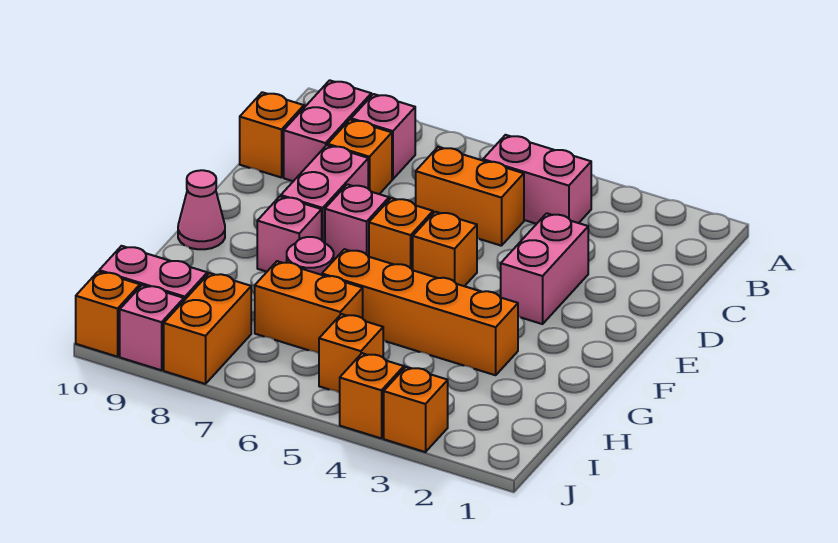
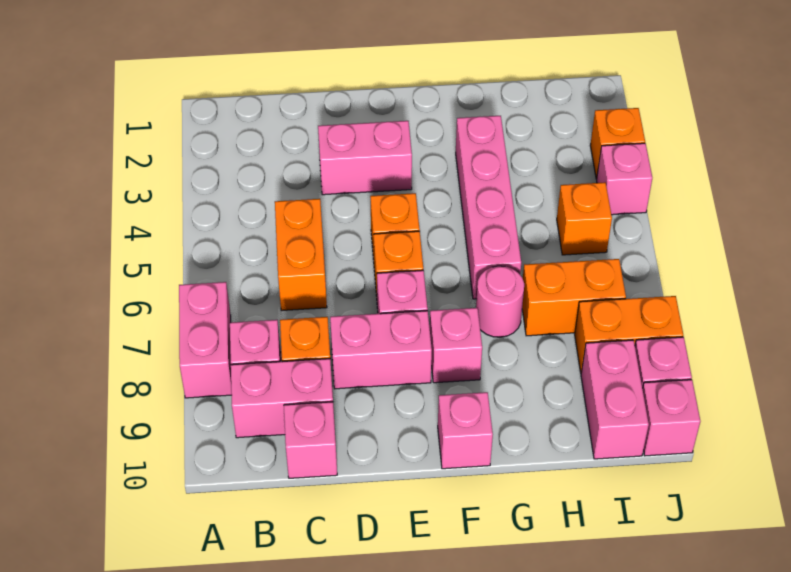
pink brick B4:B5 level 1 -> pink brick A7:A8 level 1
orange brick C10 level 1 -> pink brick C10 level 1
pink cone F10 level 1 -> pink brick F10 level 1
orange brick G3:G6 level 1 -> pink brick G3:G6 level 1
orange brick H6:H7 level 1 -> orange brick H7:I7 level 1
orange brick J4 level 1 -> pink brick J4 level 1
orange brick J10 level 1 -> pink brick J10 level 1

